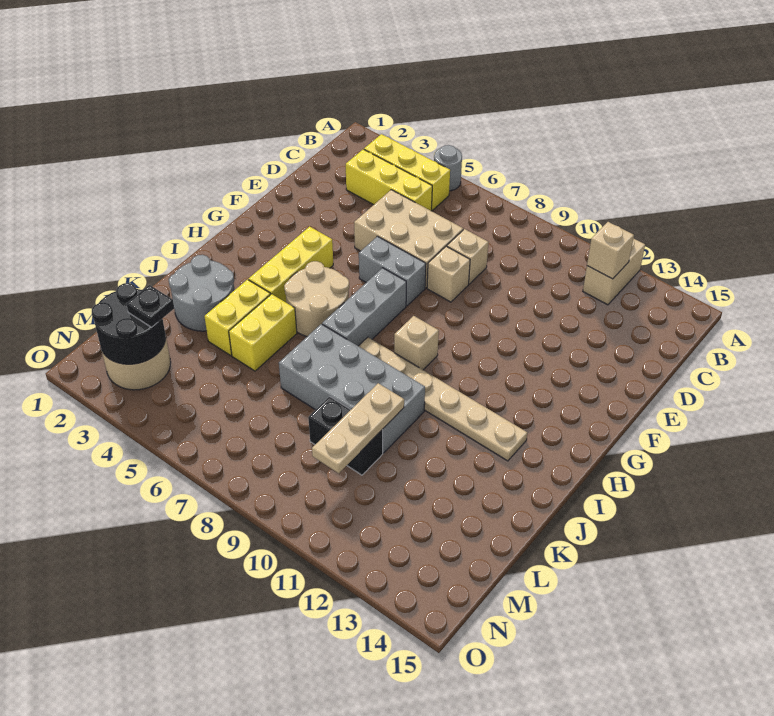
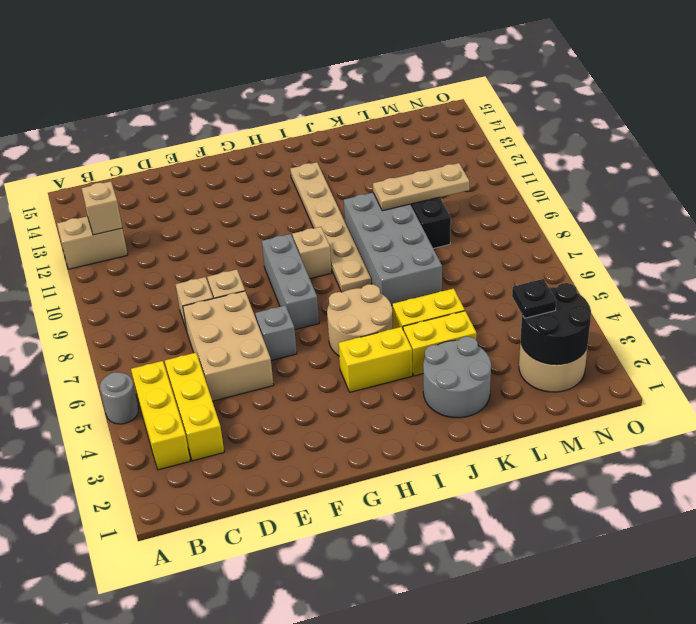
grey brick F6:F7 level 1 -> grey brick F6 level 1
yellow brick G4:I4 level 1 -> yellow brick H4:I4 level 1
grey brick G7:I7 level 1 -> grey brick G7:G9 level 1

